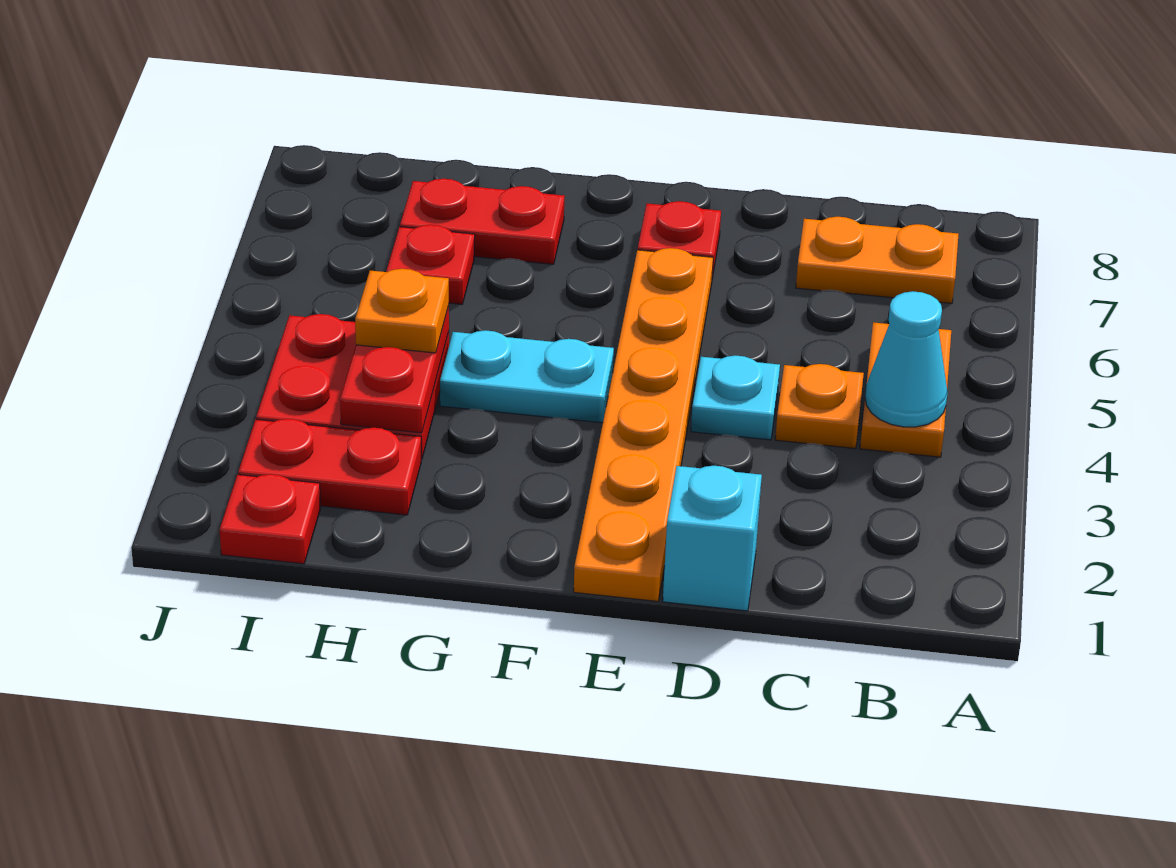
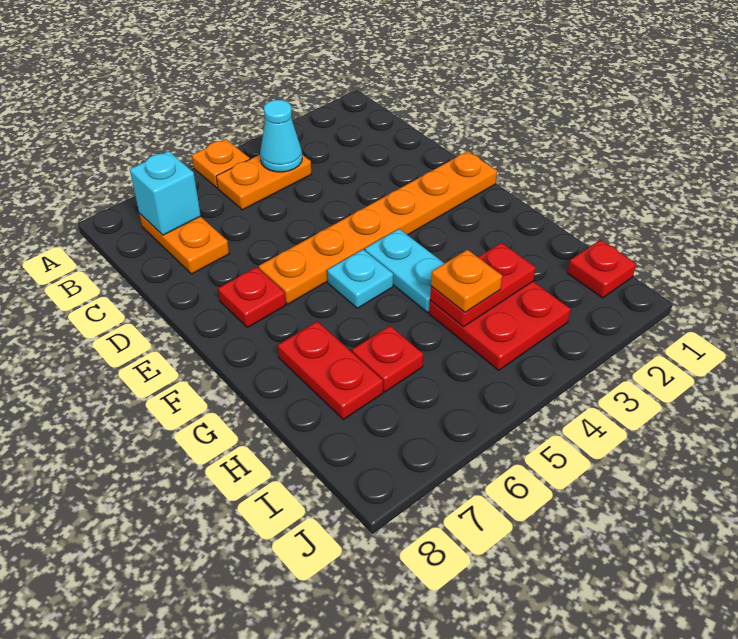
orange plate C4 level 1 -> orange plate A5 level 1
cyan brick D1 level 1 -> cyan brick B7 level 2
cyan plate D4 level 1 -> cyan plate F5 level 1
red plate H2:I2 level 1 -> none

